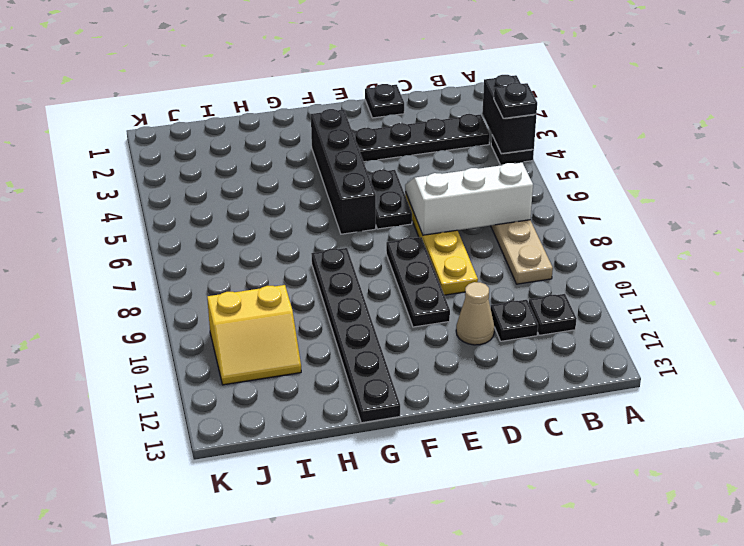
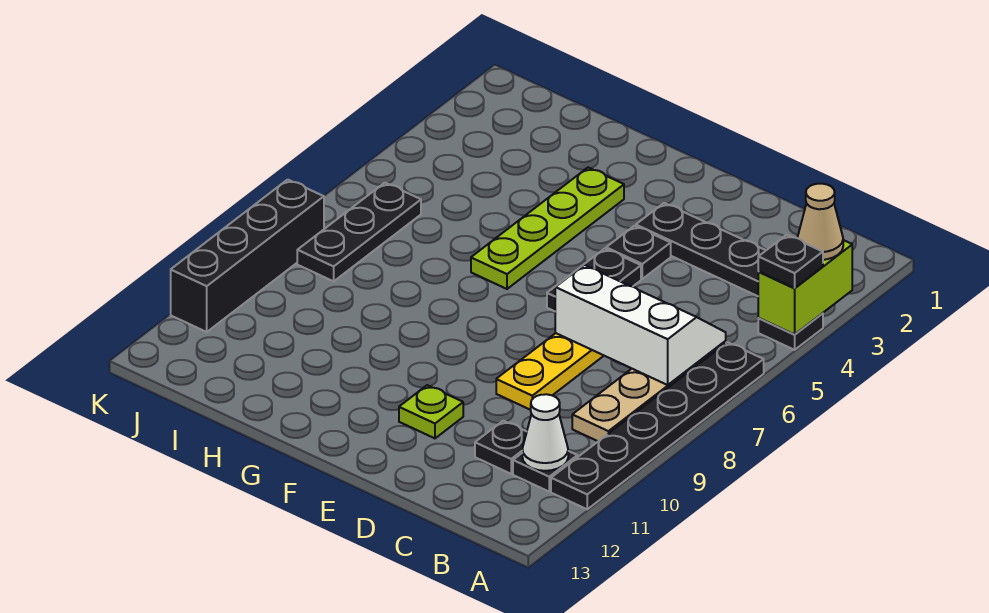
black brick A3:A4 level 2 -> lime brick A3:A4 level 2
none -> white cone B11 level 2
black plate D1 level 1 -> black plate E4 level 1
tan cone D11 level 1 -> tan cone A3 level 3
black plate E8:E10 level 1 -> black plate J6:J8 level 1
none -> lime plate E11 level 1
black brick F3:F6 level 1 -> black brick K8:K11 level 1
none -> lime plate G3:G6 level 1
black plate G8:G13 level 1 -> black plate A6:A11 level 1
yellow slope I10:J11 level 1 top 10 -> none

